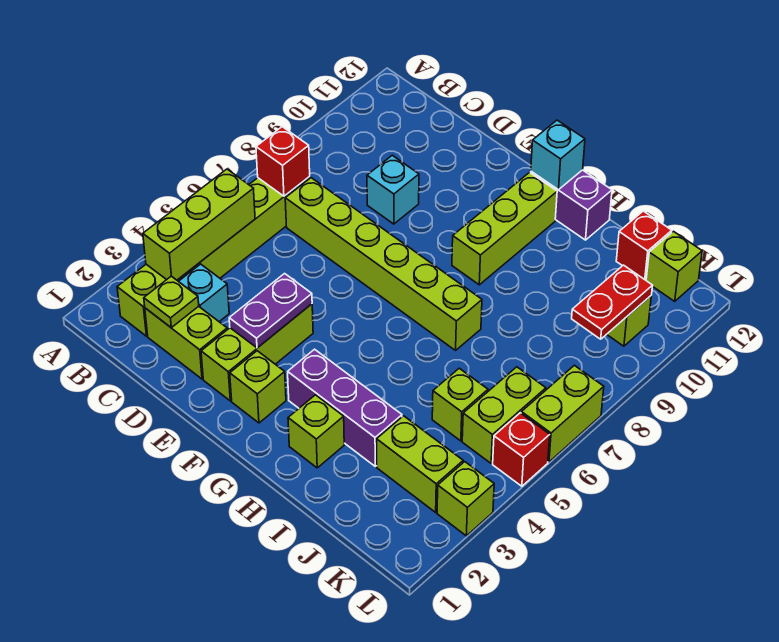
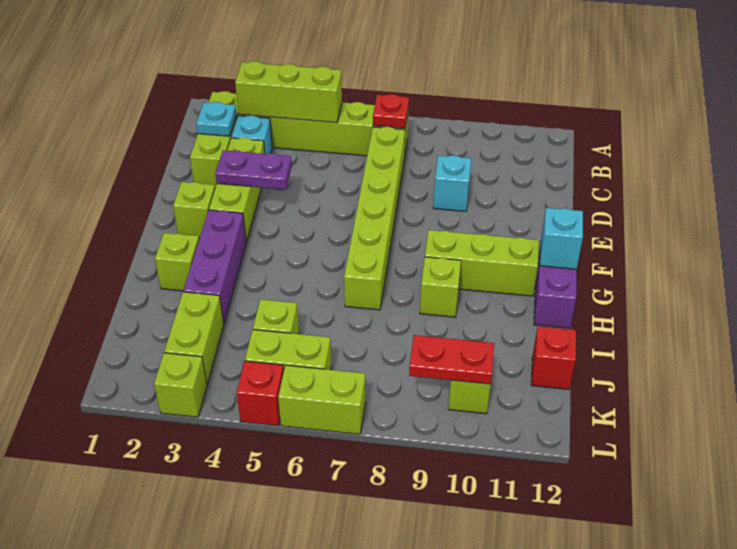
red brick B7 level 2 -> red plate B7 level 2
lime plate C2 level 2 -> cyan plate C2 level 2
lime brick E2:E4 level 1 -> lime brick D3:F3 level 1
lime brick K12 level 1 -> lime brick H9 level 1

